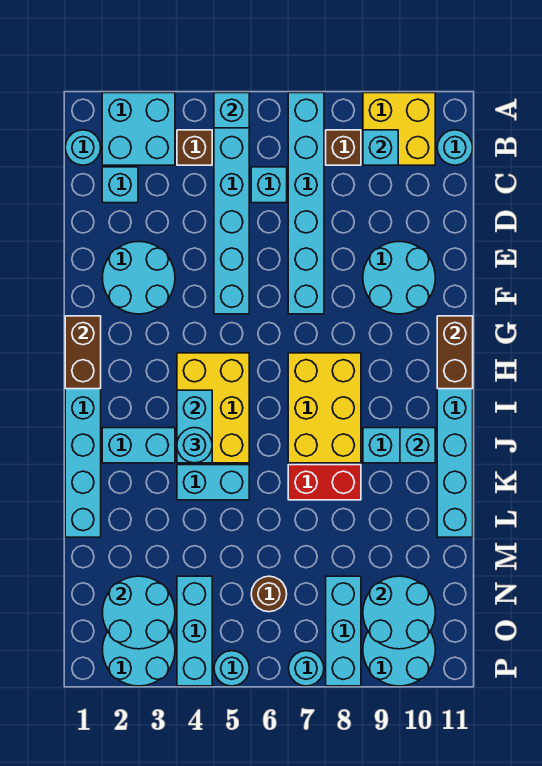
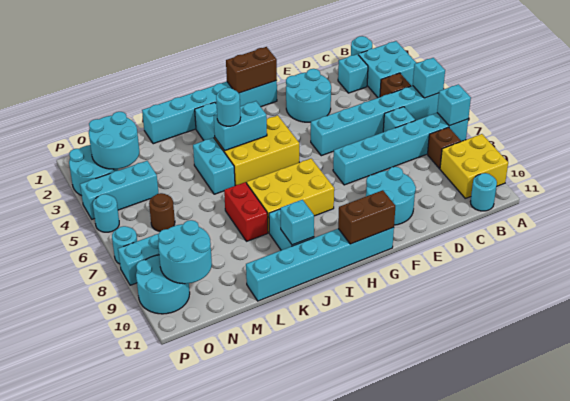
cyan brick B9 level 2 -> cyan brick A7 level 2

